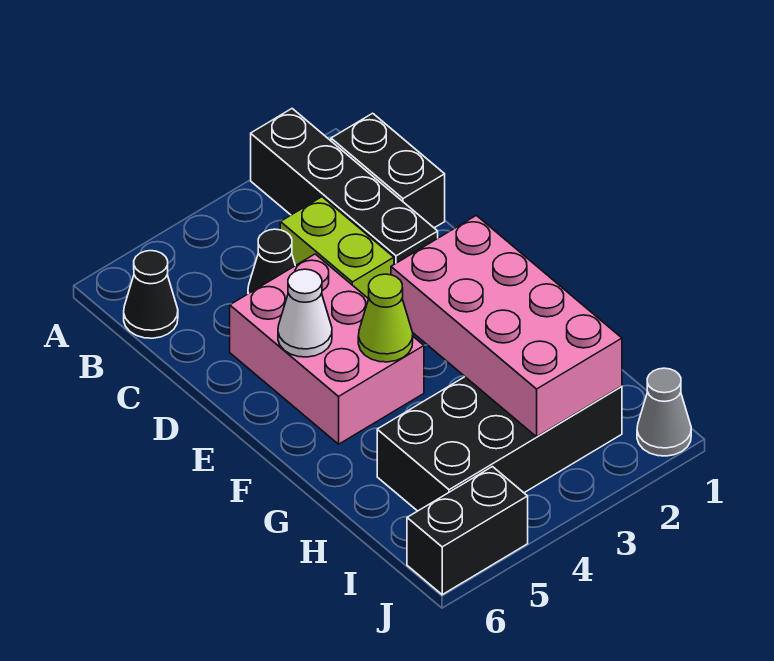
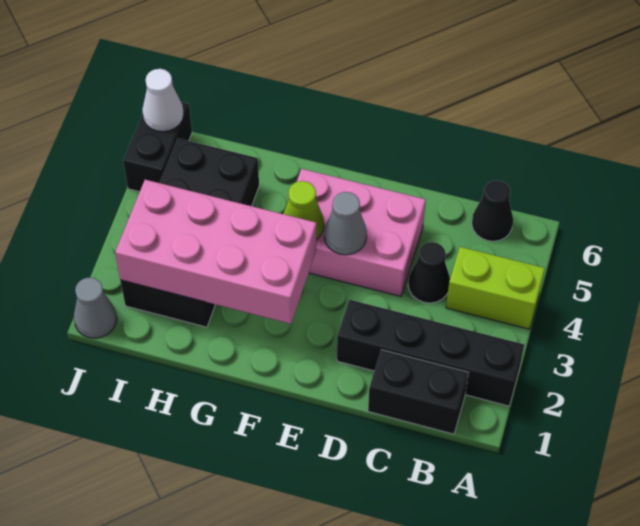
lime brick C3:D3 level 1 -> lime brick A4:B4 level 1
none -> grey cone E4 level 2
white cone E5 level 2 -> white cone J6 level 2

